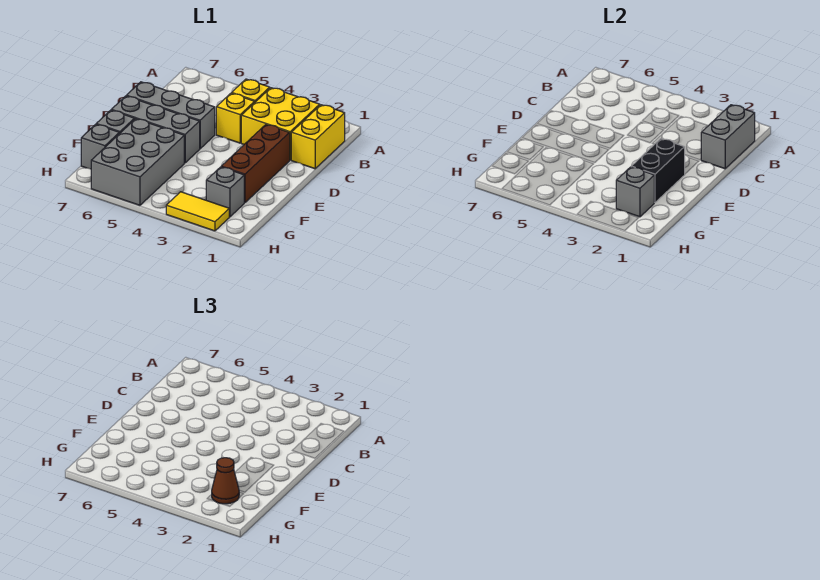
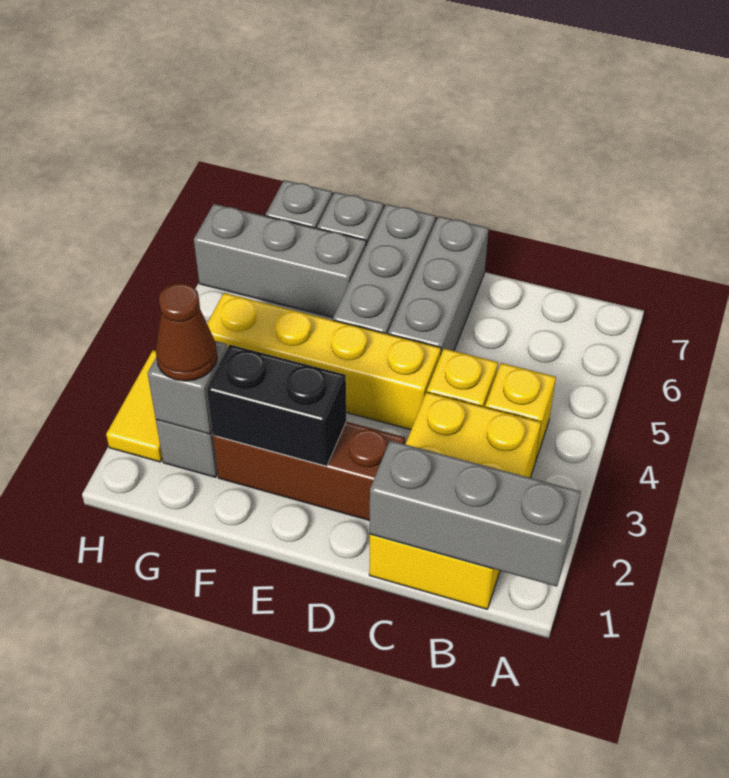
grey brick B1:C1 level 2 -> grey brick A1:C1 level 2
none -> yellow brick D4:G4 level 1
grey brick F5:H6 level 1 -> grey brick F6:H6 level 1

